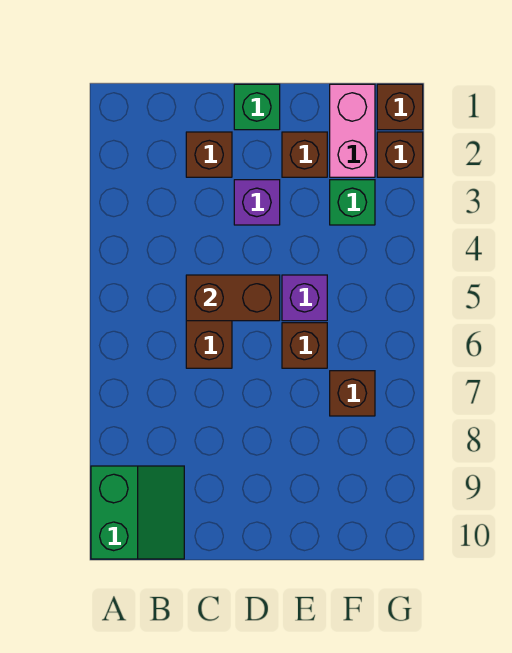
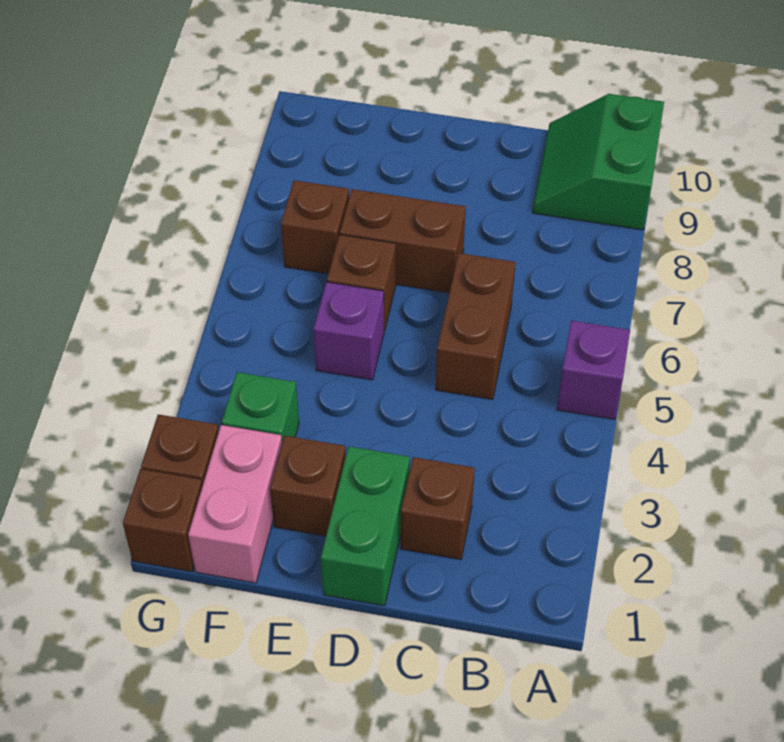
brown brick C5:D5 level 2 -> brown brick D7:E7 level 1
green brick D1 level 1 -> green brick D1:D2 level 1
purple brick D3 level 1 -> purple brick A5 level 1

